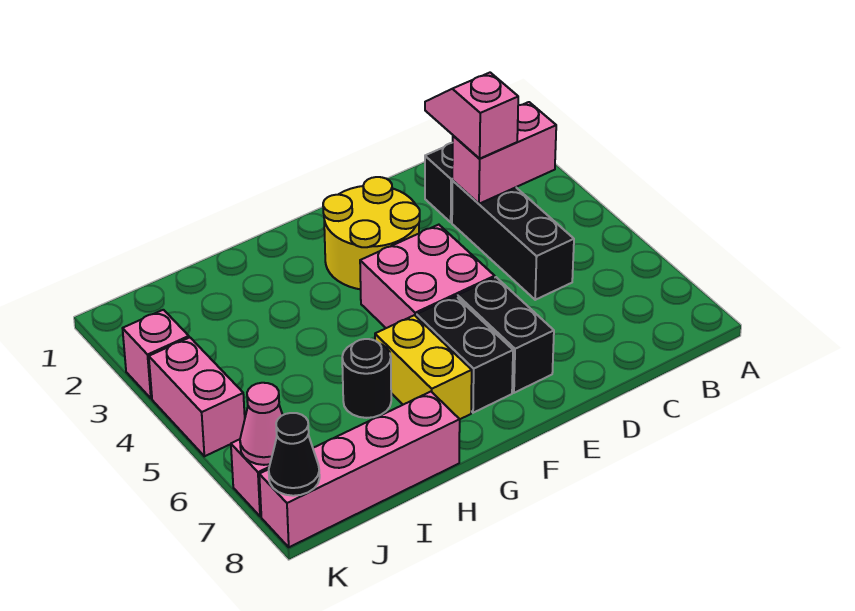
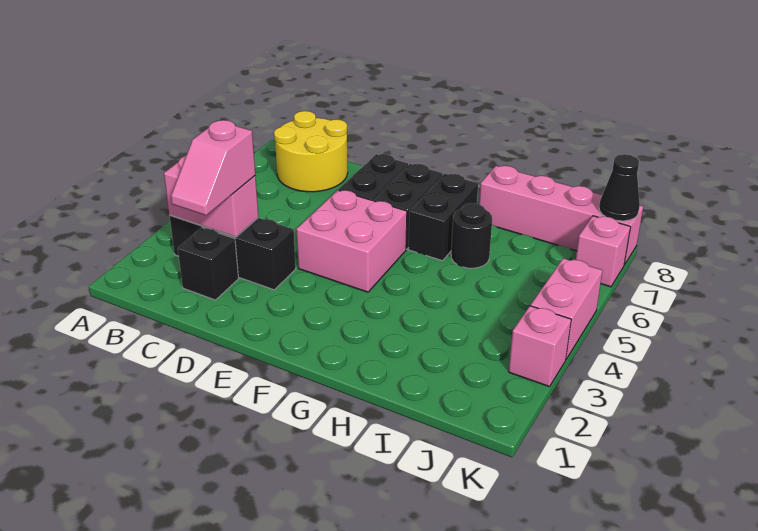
black brick C3:C5 level 1 -> black brick B3:D3 level 1
yellow round brick E2:F3 level 1 -> yellow round brick B7:C8 level 1
yellow brick G6:G7 level 1 -> black brick G6:G7 level 1
pink cone K7 level 2 -> none

